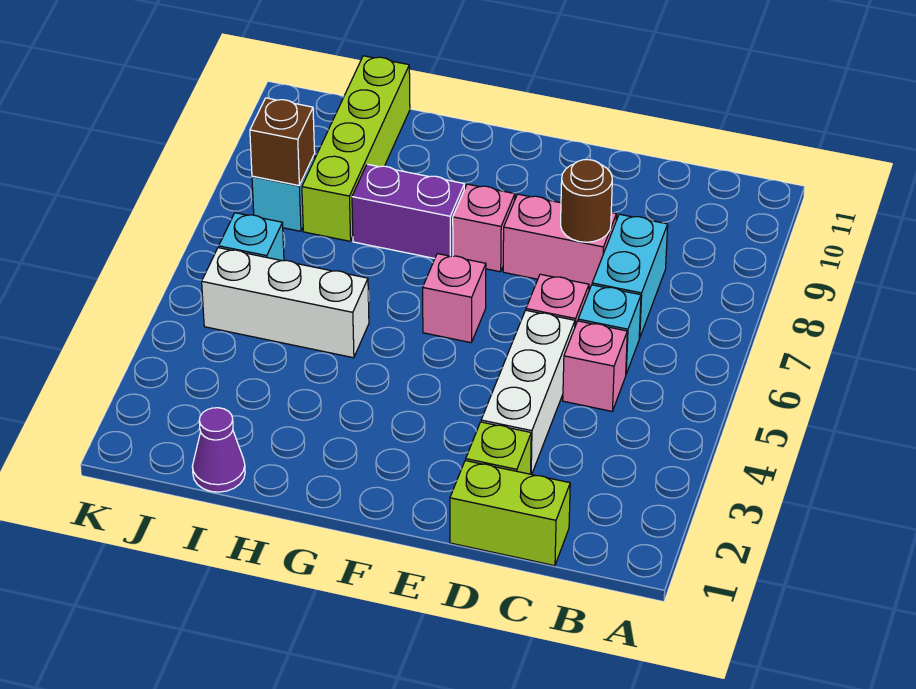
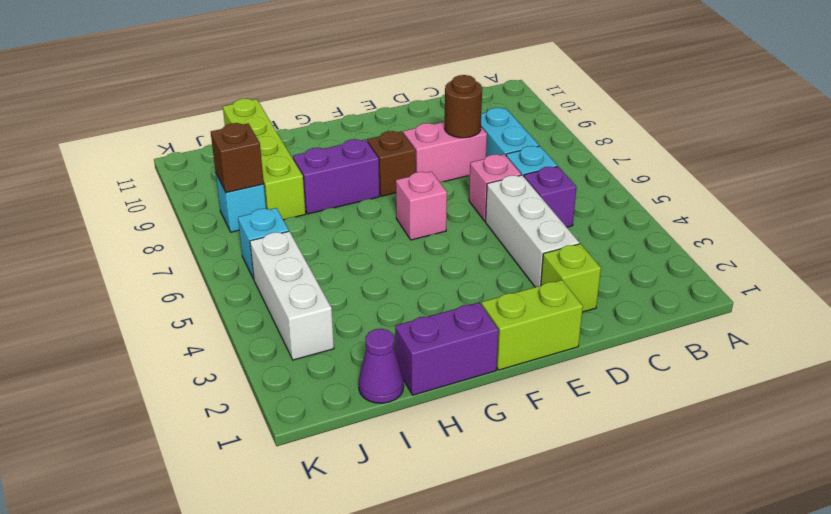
lime brick C1:D1 level 1 -> lime brick E1:F1 level 1
pink brick C5 level 1 -> purple brick C5 level 1
pink brick F8 level 1 -> brown brick F8 level 1
none -> purple brick G1:H1 level 1
white brick H5:J5 level 1 -> white brick J3:J5 level 1

